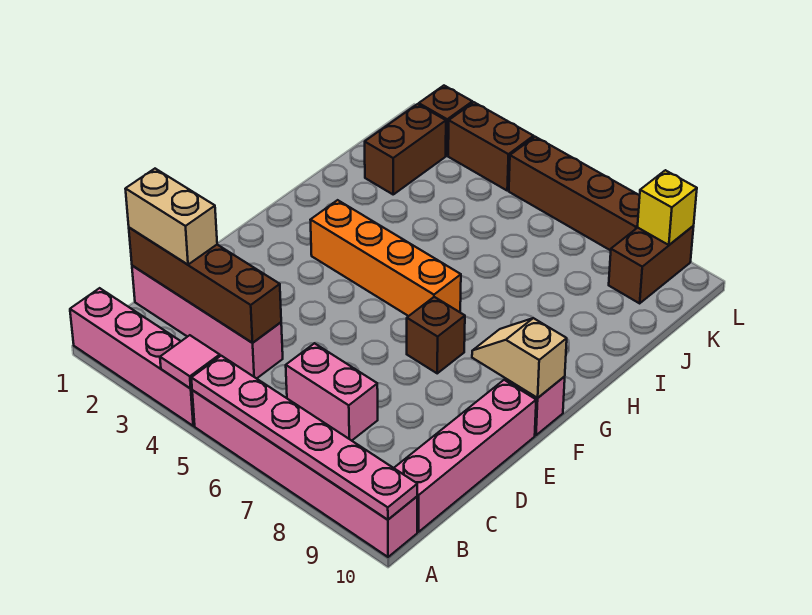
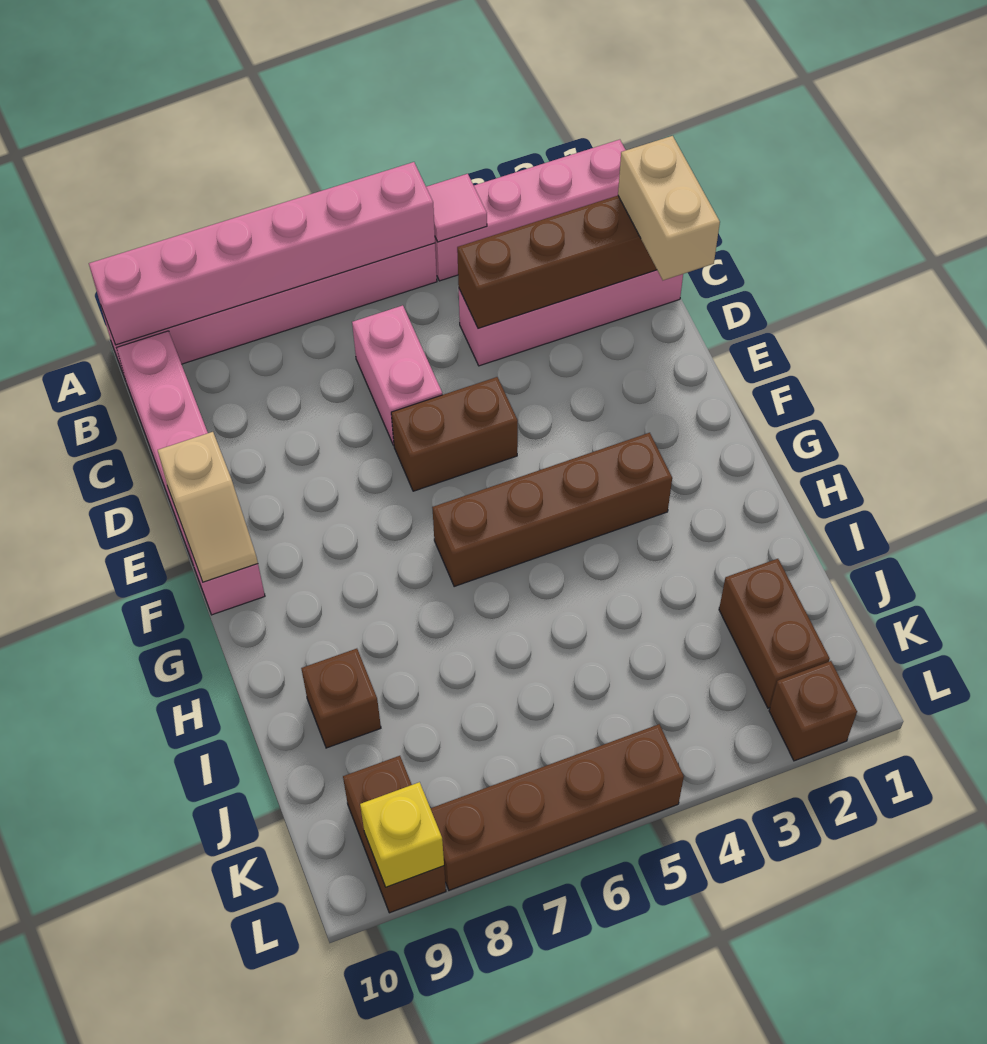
pink plate A5:A10 level 2 -> pink brick A5:A10 level 2
tan brick C1:C2 level 3 -> tan brick C1:D1 level 3
pink brick C6:C7 level 1 -> pink brick C6:D6 level 1
brown brick F7 level 1 -> brown brick I9 level 1
tan slope F9:F10 level 2 top 10 -> tan slope E10:F10 level 2 top E
orange brick G3:G6 level 1 -> brown brick G3:G6 level 1
brown brick L3:L4 level 1 -> brown brick E5:E6 level 1

